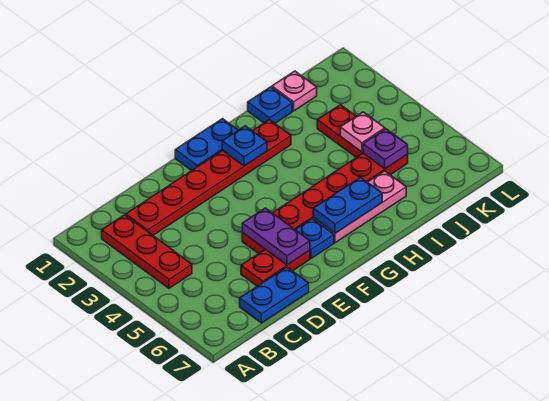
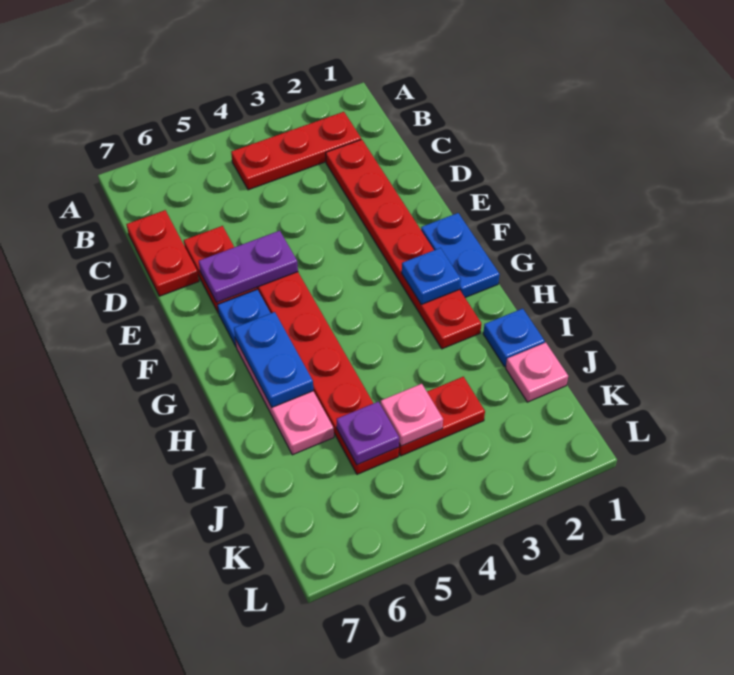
blue plate C7:D7 level 1 -> red plate C7:D7 level 1

